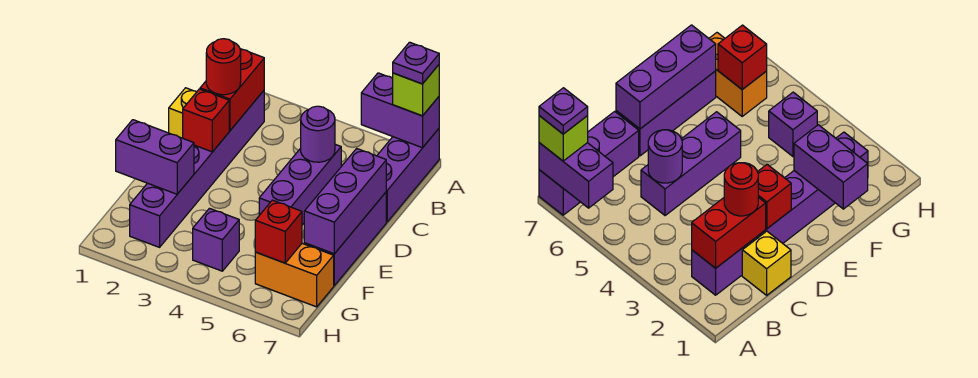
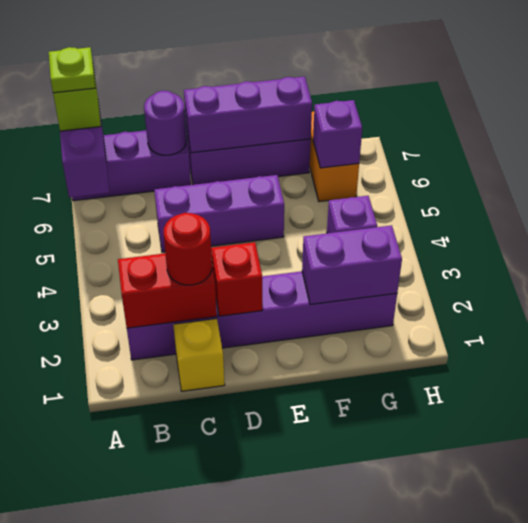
purple plate A7 level 4 -> lime plate A7 level 4
purple round brick C5 level 2 -> purple round brick C7 level 2
purple brick F1:F2 level 2 -> purple brick F2:G2 level 2
red brick G6 level 2 -> purple brick G6 level 2

